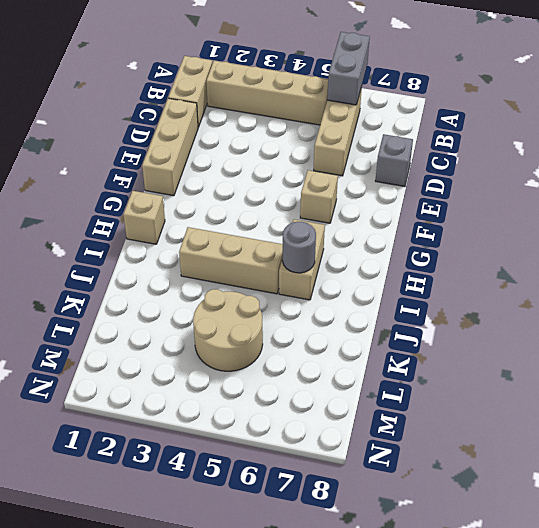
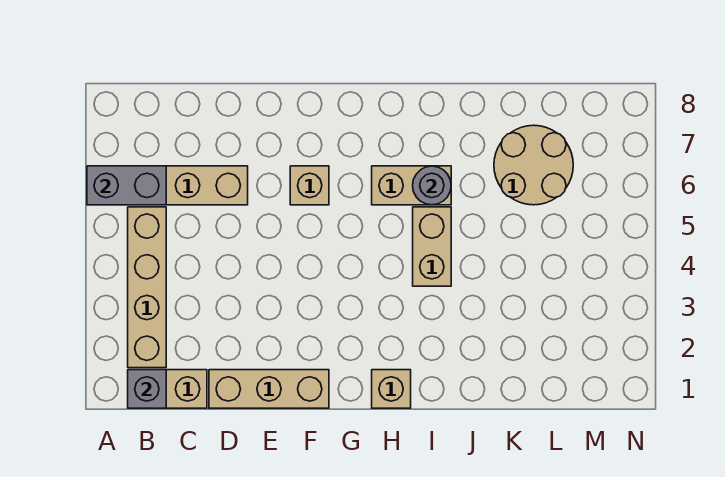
grey brick D8 level 1 -> grey brick B1 level 2
tan brick I3:I5 level 1 -> tan brick I4:I5 level 1
tan round brick K4:L5 level 1 -> tan round brick K6:L7 level 1

